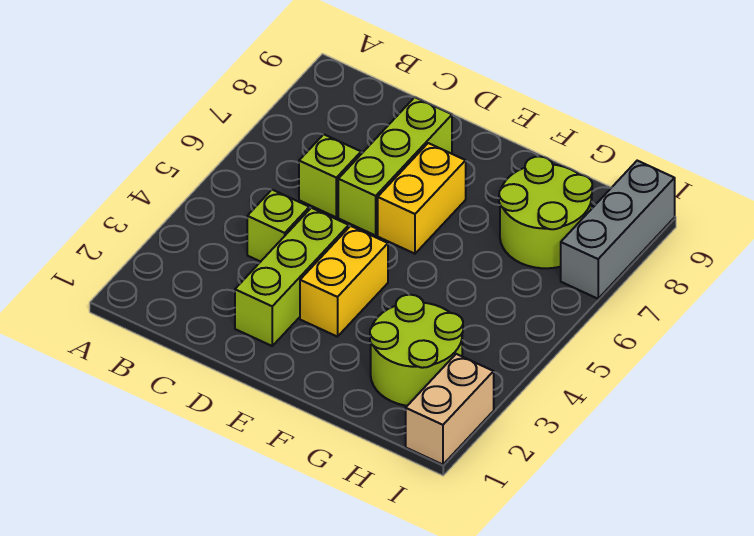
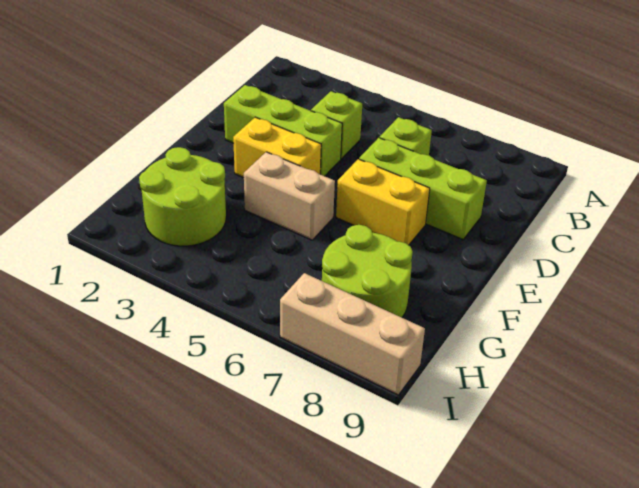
tan brick I1:I2 level 1 -> tan brick F4:F5 level 1
grey brick I7:I9 level 1 -> tan brick I7:I9 level 1

